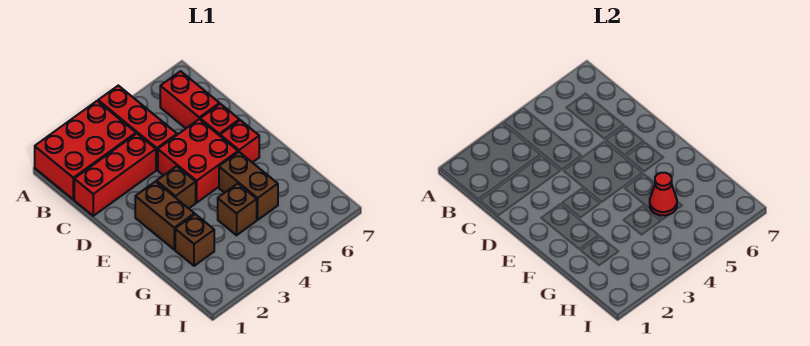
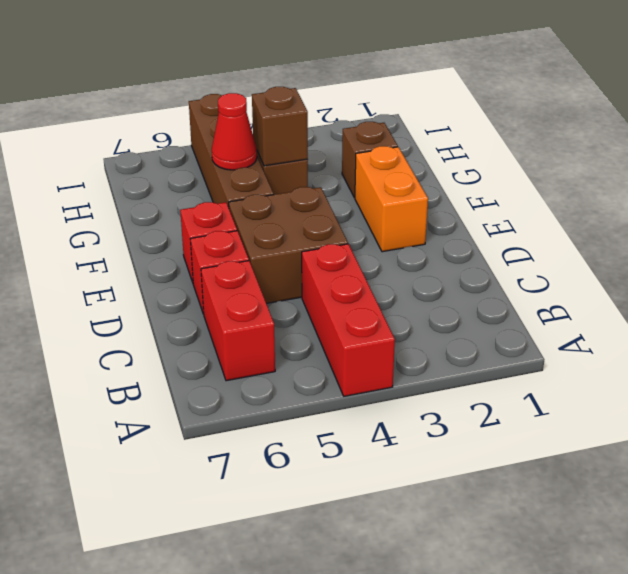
red brick A1:B3 level 1 -> none
red brick C1:C3 level 1 -> none
red brick D4:E5 level 1 -> brown brick D4:E5 level 1
brown brick E2:F2 level 1 -> orange brick E2:F2 level 1
brown brick E3 level 1 -> brown brick G4 level 2
brown brick F5:G5 level 1 -> brown brick F5:I5 level 1

